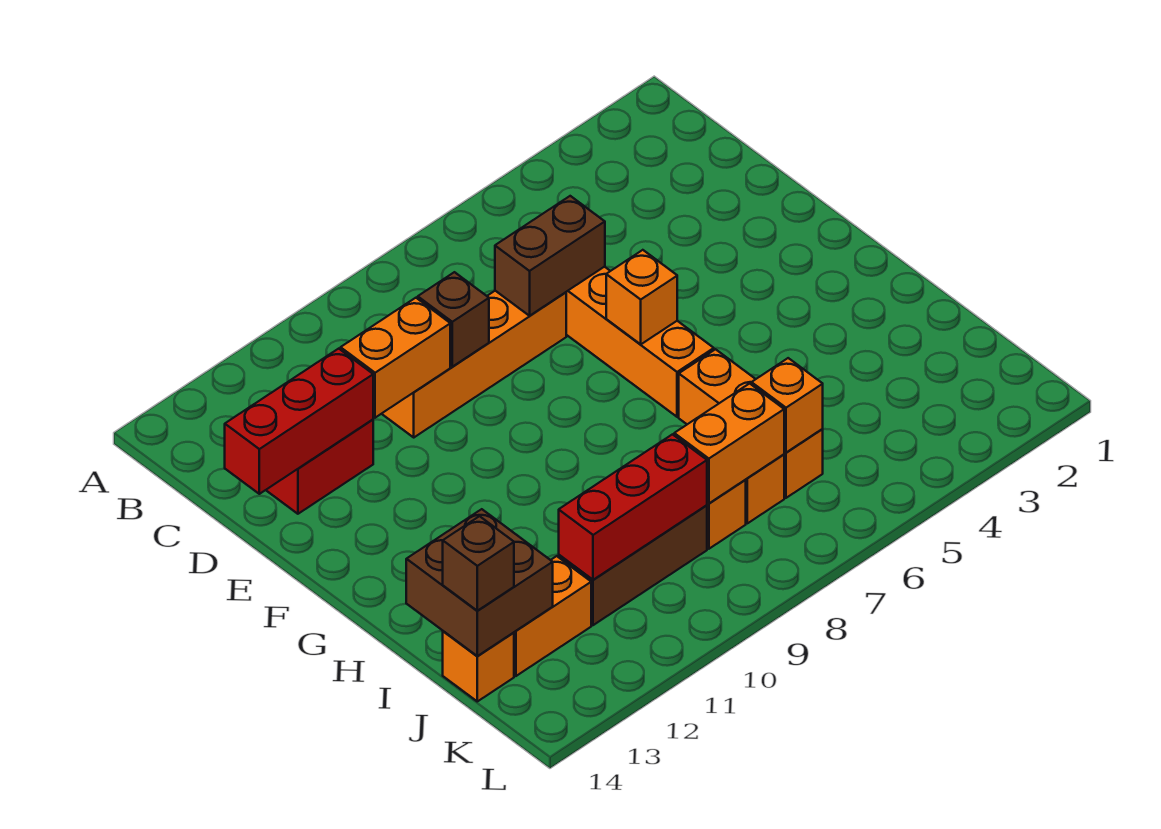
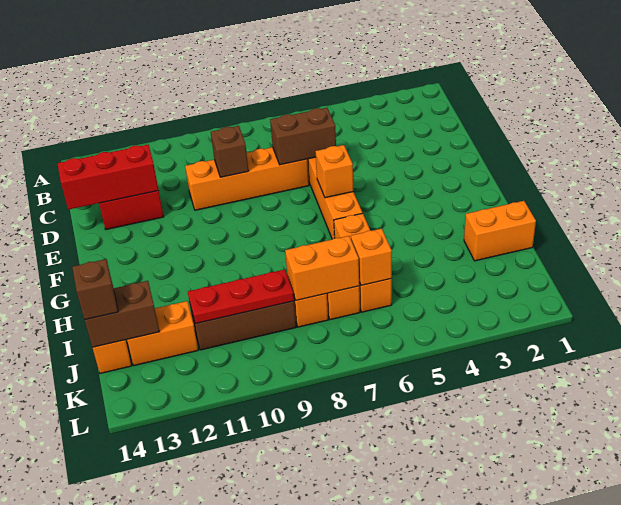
orange brick D10:D11 level 2 -> orange brick I1:I2 level 1
brown brick I13:J14 level 2 -> brown brick J13:J14 level 2
red brick J9:J11 level 2 -> red plate J9:J11 level 2

